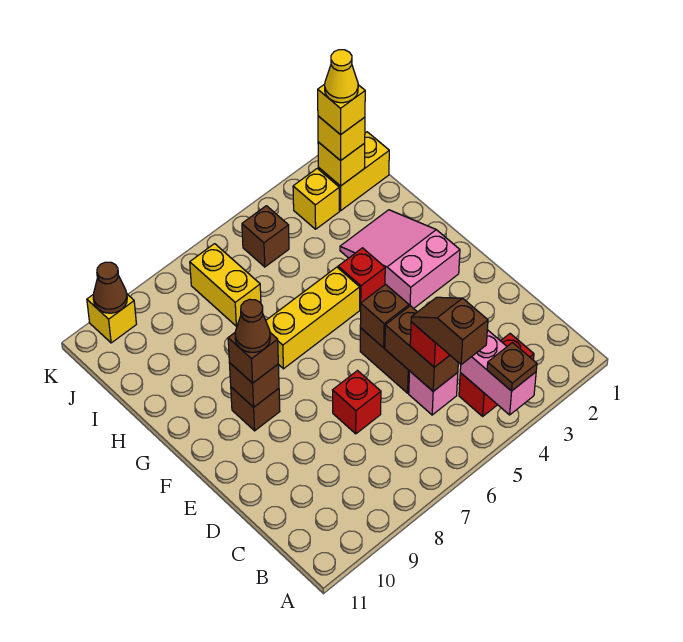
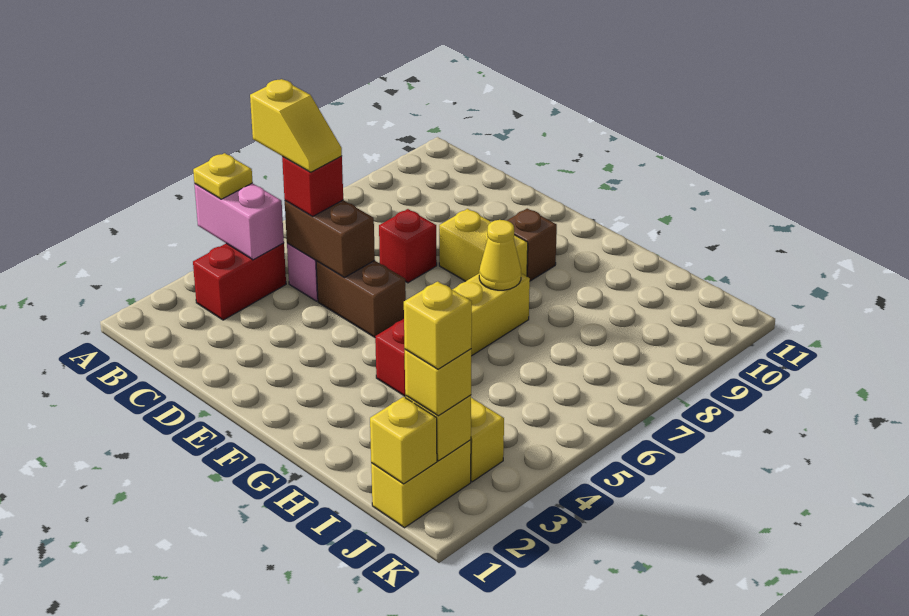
brown plate A4 level 3 -> yellow plate A4 level 3
brown slope B5:C5 level 4 top B -> yellow slope B5:C5 level 4 top B
brown brick E5 level 2 -> none
pink slope F2:H3 level 1 top F -> none
brown brick F9 level 2 -> none
brown brick F9 level 3 -> none
brown cone F9 level 4 -> none
yellow brick I7:J7 level 1 -> yellow brick E8:F8 level 1
yellow cone J2 level 5 -> yellow cone G7 level 2
brown brick J5 level 1 -> none
yellow brick K10 level 1 -> yellow brick J1 level 2
brown cone K10 level 2 -> none

